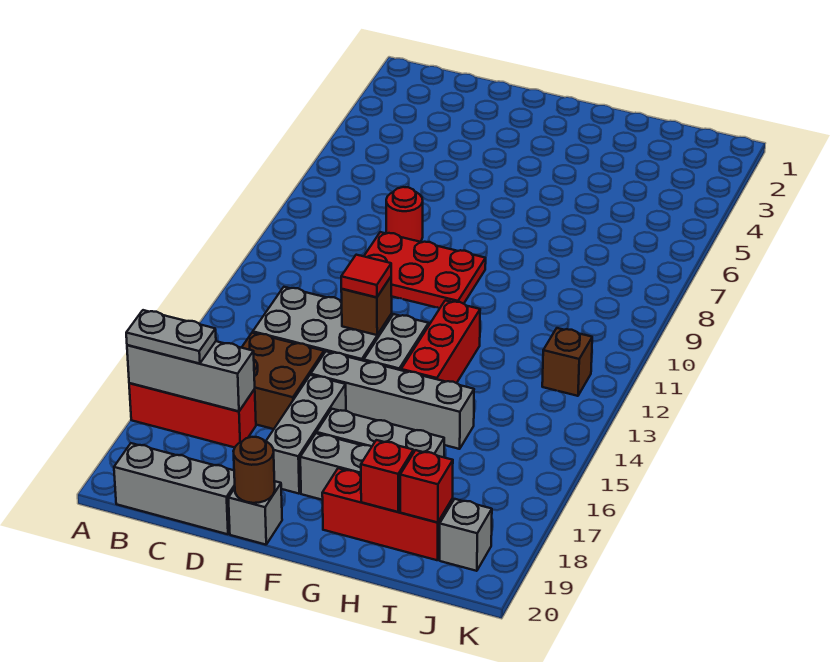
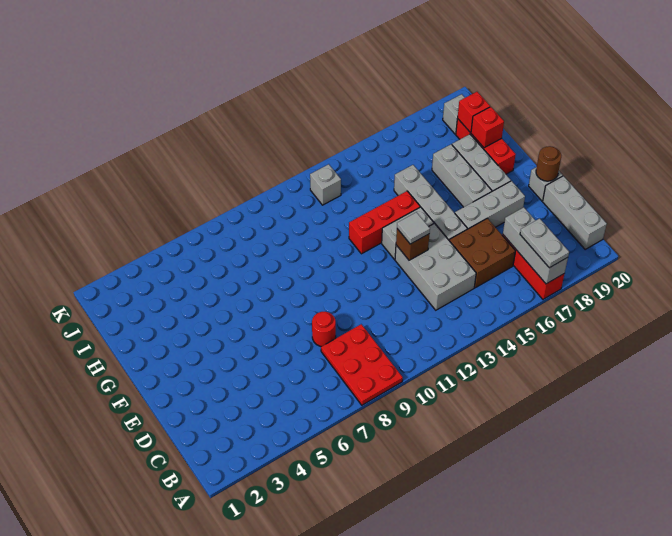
red plate D9:F10 level 1 -> red plate A8:C9 level 1
red tile E13 level 3 -> grey tile E13 level 3
brown brick J12 level 1 -> grey brick J12 level 1

